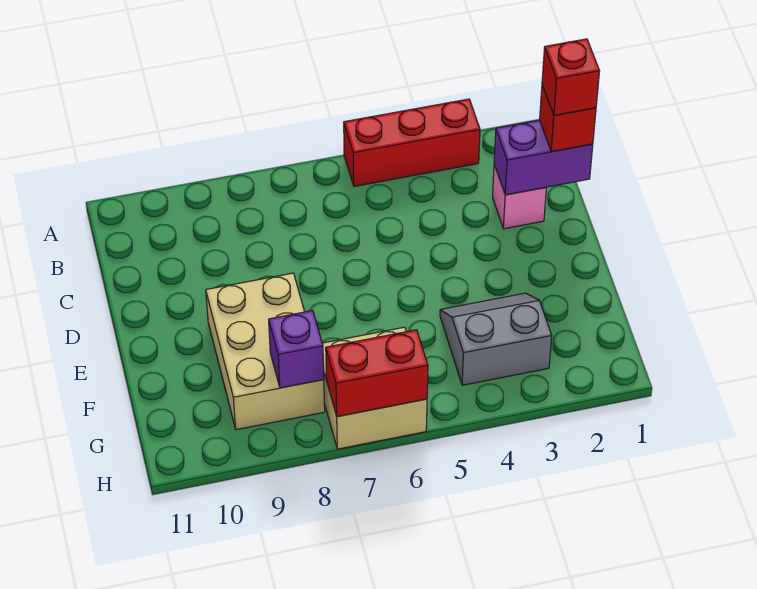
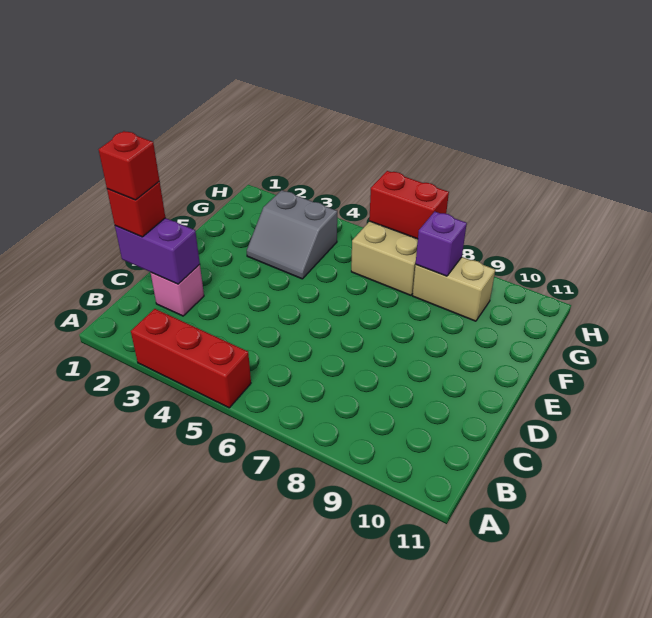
tan brick E8:G9 level 1 -> tan brick G8:G9 level 1

